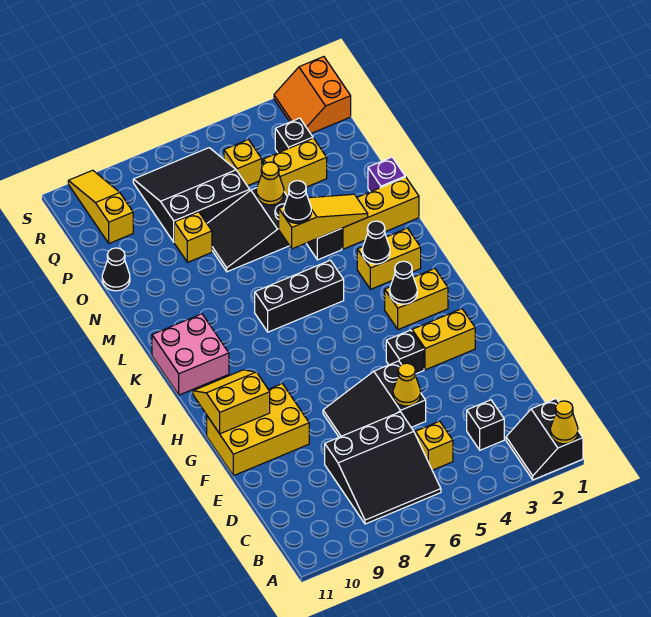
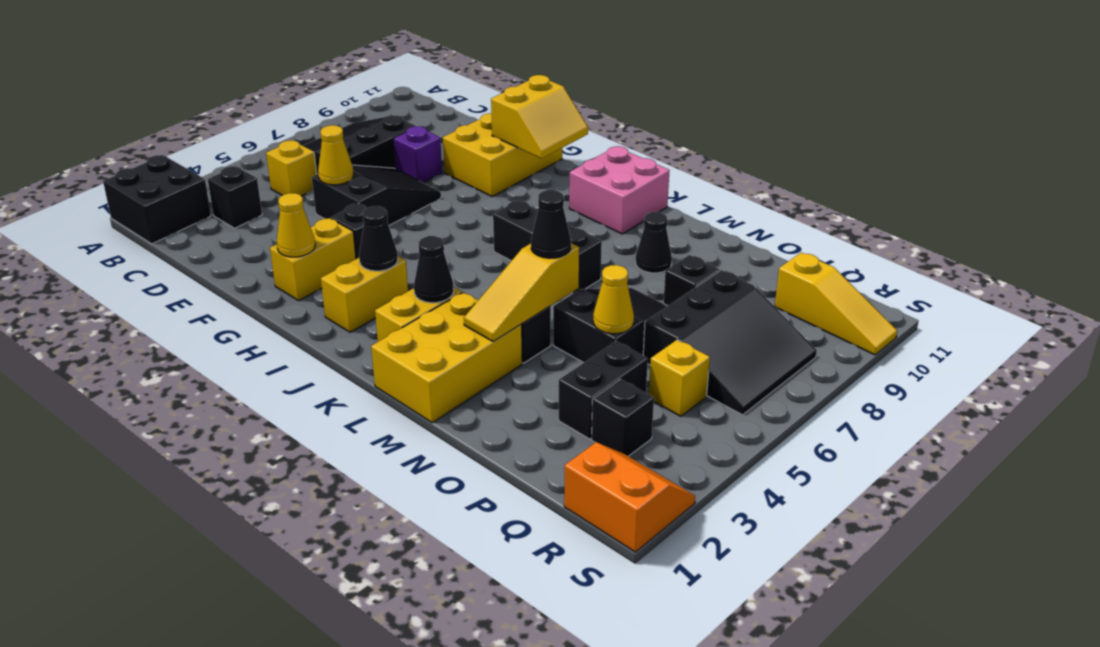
black slope A1:B2 level 1 top 1 -> black brick A1:B2 level 1
yellow cone A1 level 2 -> yellow cone G2 level 2
black brick K5:K7 level 1 -> black brick J7:L7 level 1
yellow brick M1:M3 level 1 -> yellow brick L1:M3 level 1
purple brick N1 level 1 -> purple brick E8 level 1
yellow brick O8 level 1 -> black brick O8 level 1
black cone O11 level 1 -> black cone M9 level 1
yellow brick P3:P4 level 1 -> black brick P3:P4 level 1

